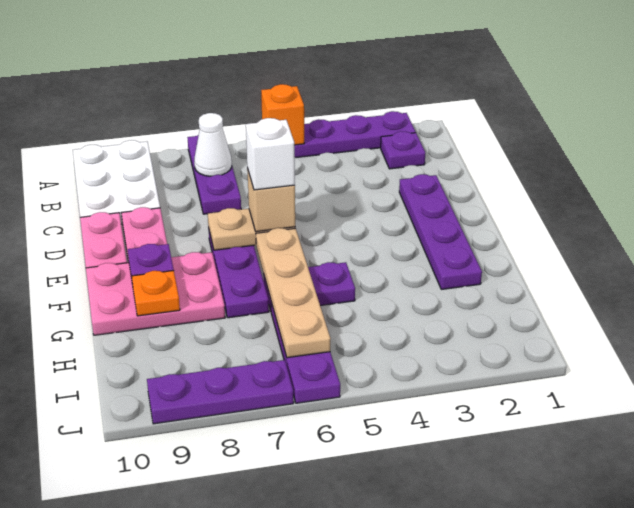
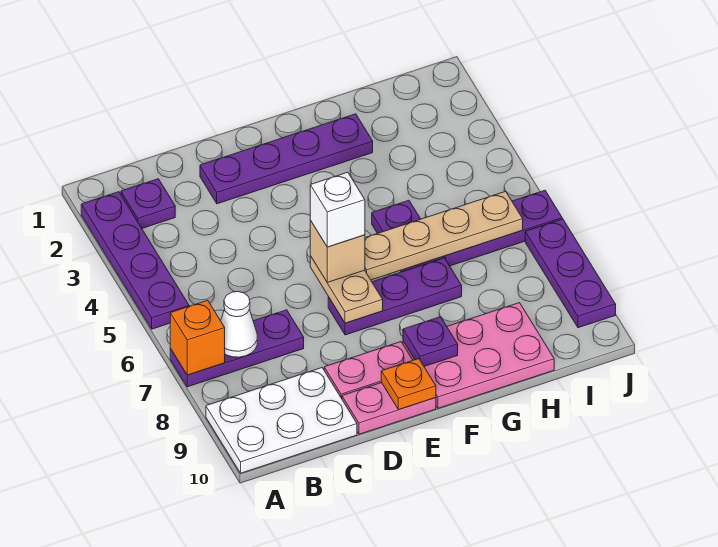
orange brick A5 level 2 -> orange brick A7 level 2
pink plate F8:G10 level 1 -> pink plate F9:H10 level 1
orange plate G9 level 2 -> orange plate E10 level 2

